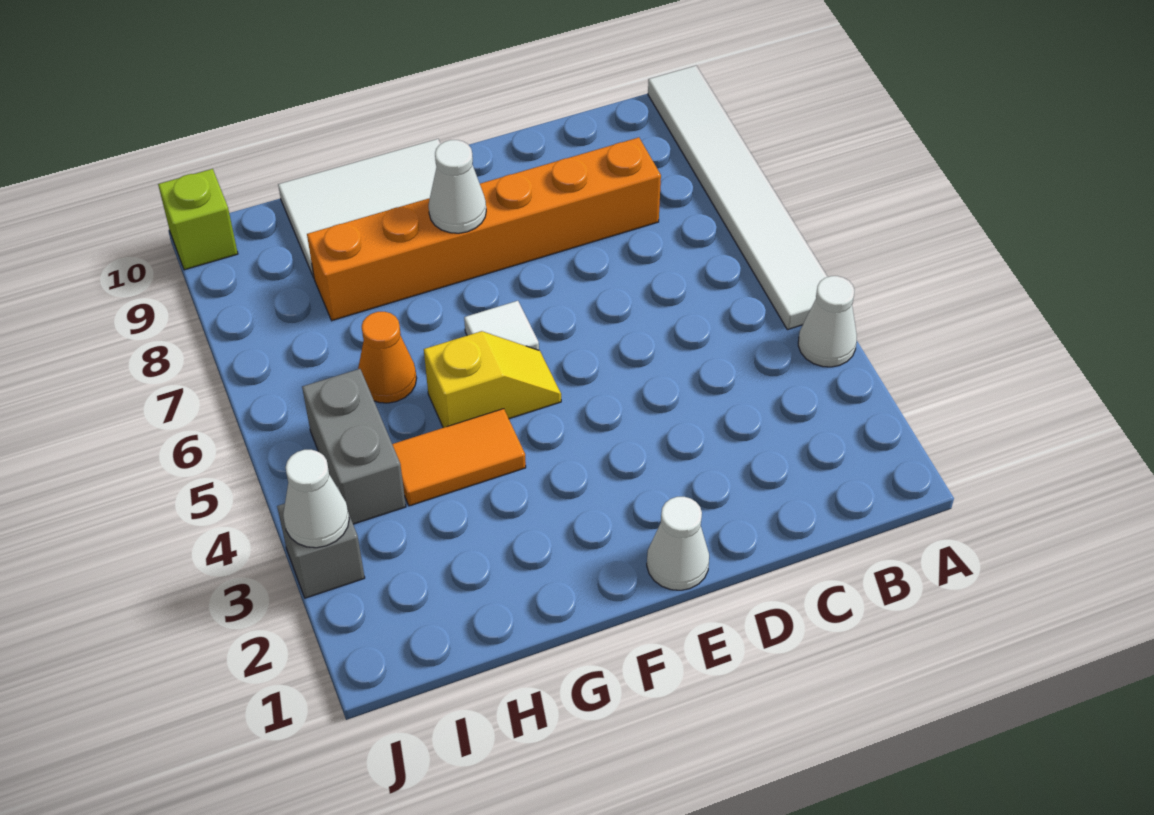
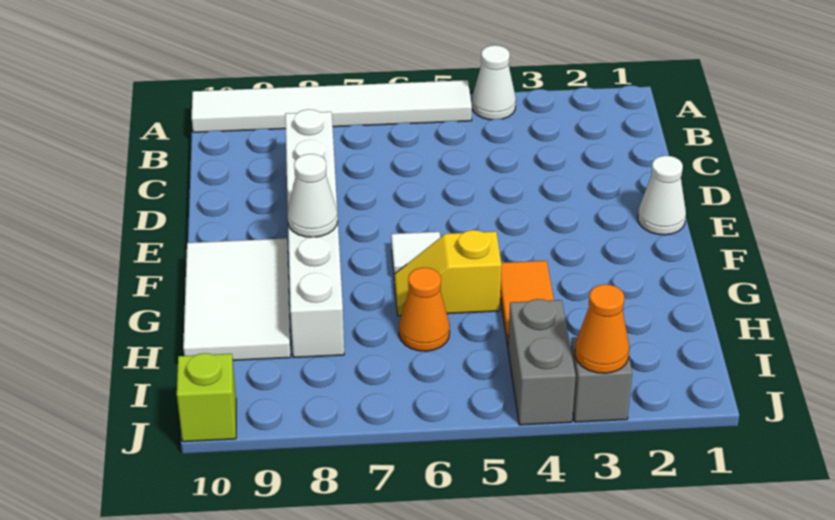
orange brick C8:H8 level 1 -> white brick C8:H8 level 1
yellow slope F5:G5 level 1 top G -> yellow slope G5:G6 level 1 top 5
grey brick I4:I5 level 1 -> grey brick I4:J4 level 1
white cone J3 level 2 -> orange cone J3 level 2

